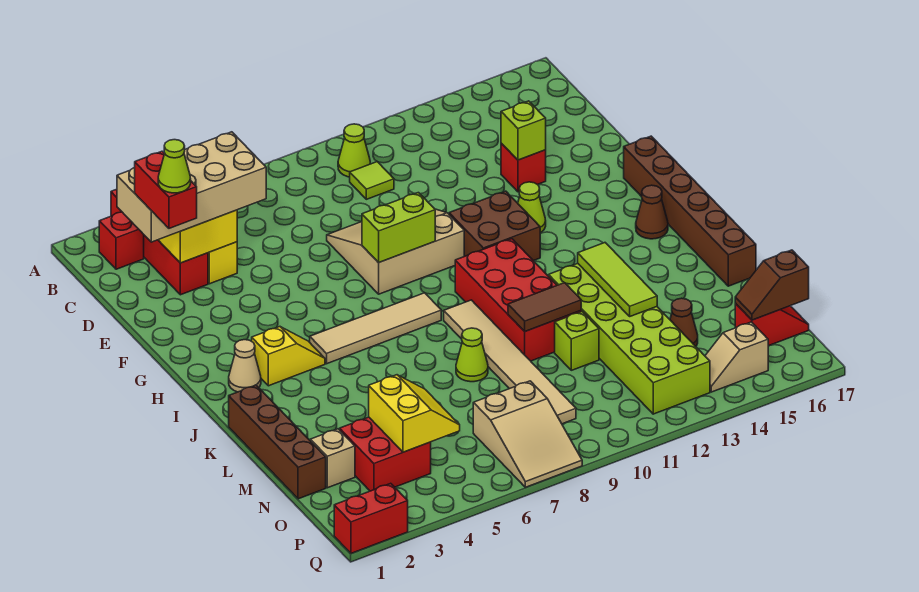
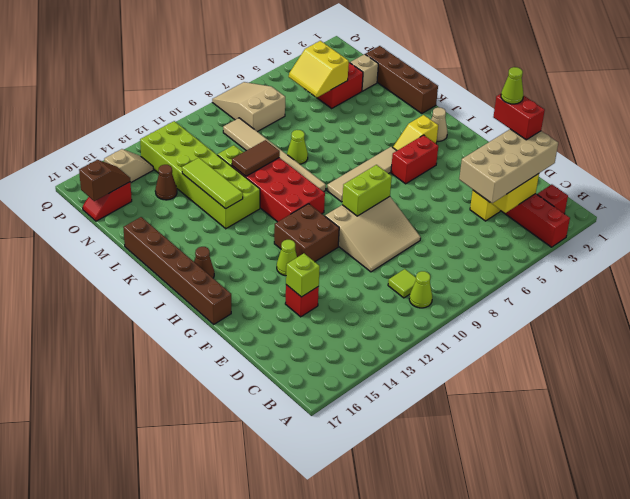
red brick Q1:Q2 level 1 -> red brick H4:H5 level 1

